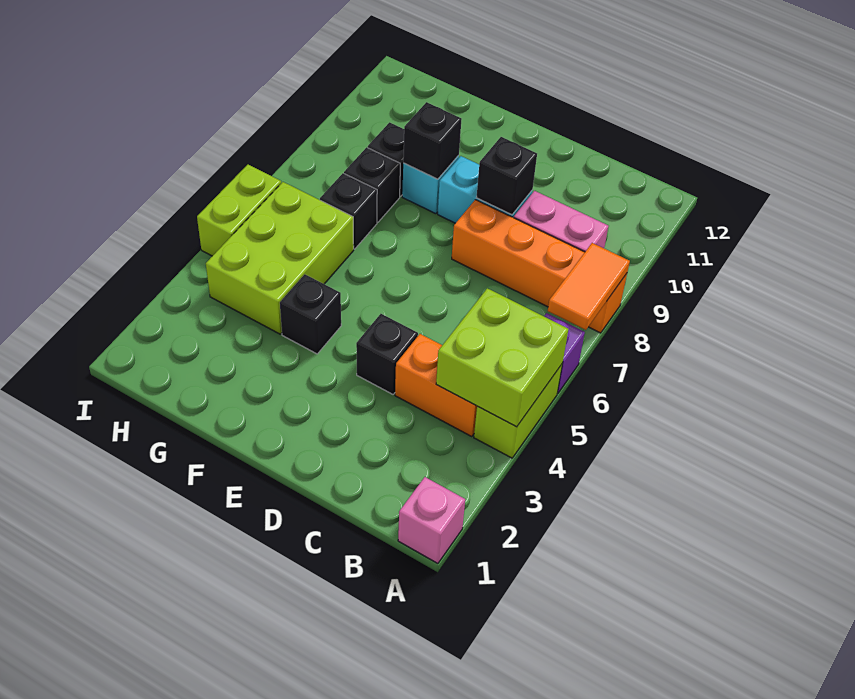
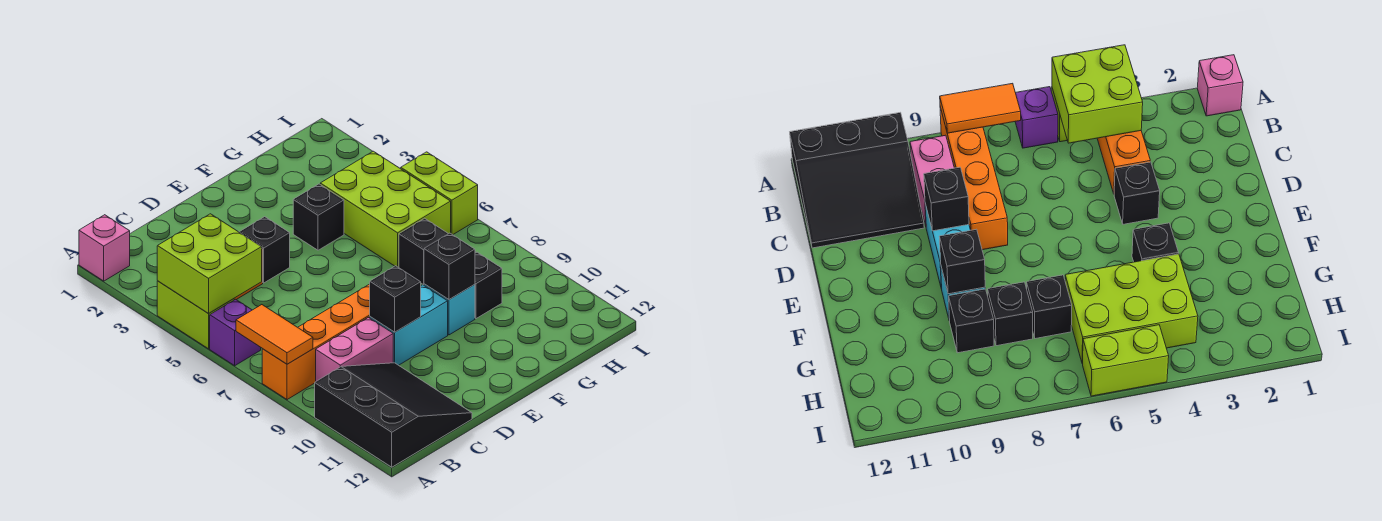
none -> black slope A10:C12 level 1 top A

